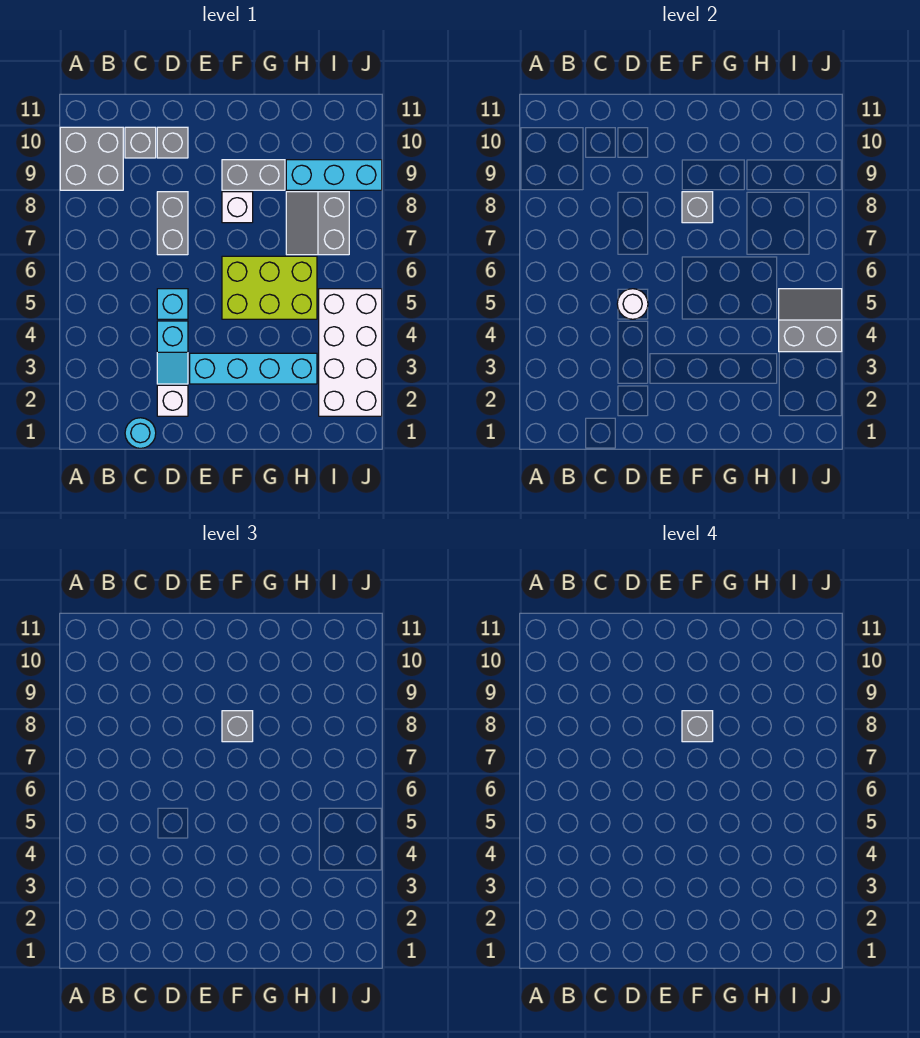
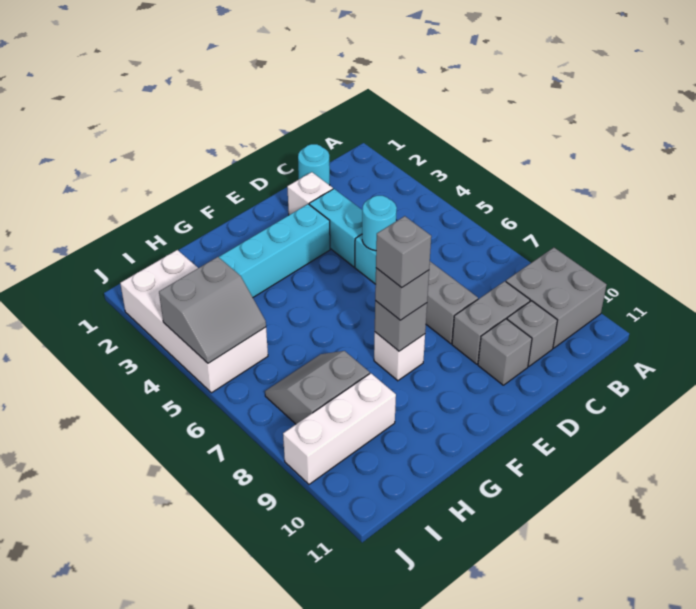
cyan slope D3:D4 level 1 top 4 -> cyan brick D3:D4 level 1
white round brick D5 level 2 -> cyan round brick D5 level 2
lime brick F5:H6 level 1 -> none
grey brick F9:G9 level 1 -> grey brick C9:D9 level 1
grey slope H7:I8 level 1 top I -> grey slope H7:I8 level 1 top 8
cyan brick H9:J9 level 1 -> white brick H9:J9 level 1

